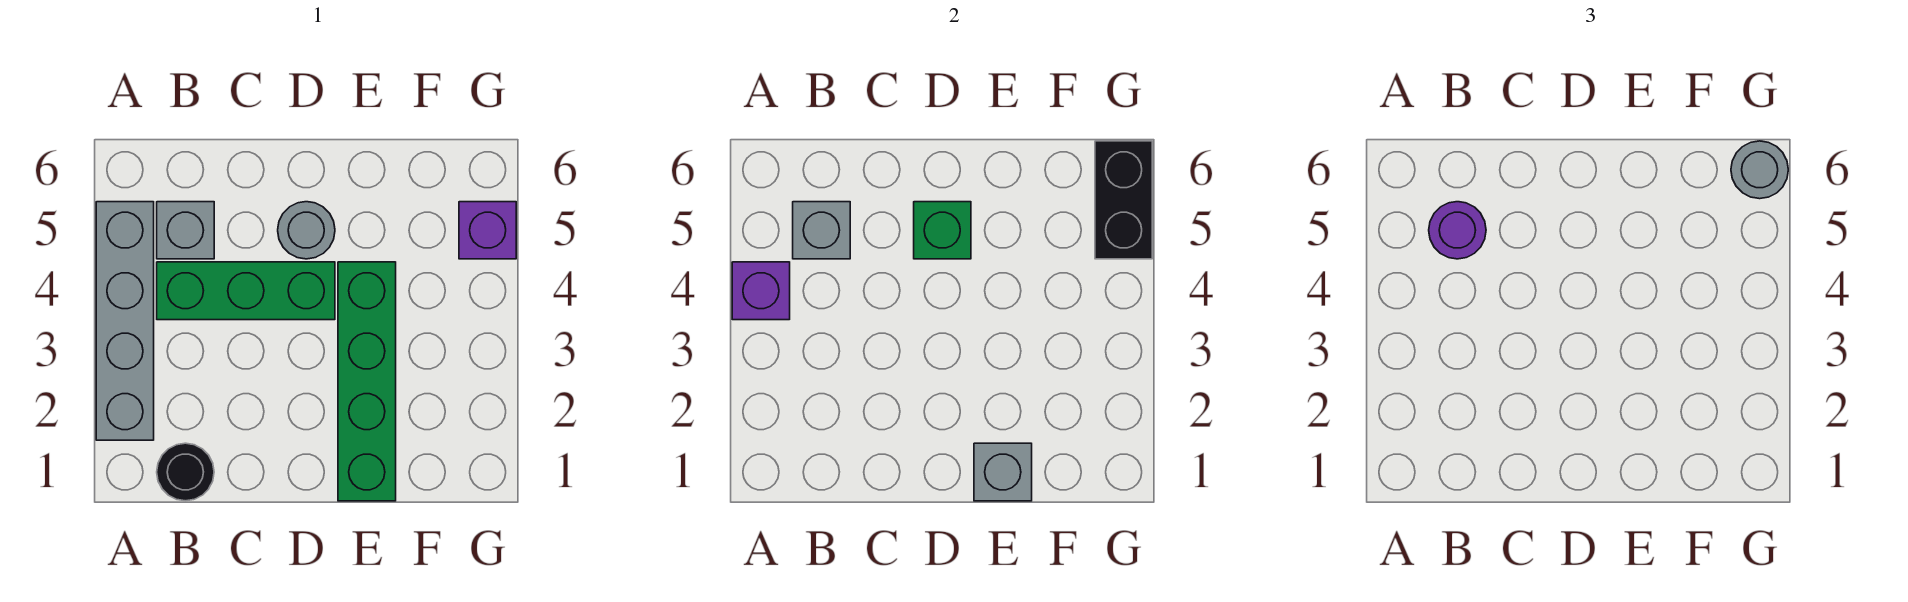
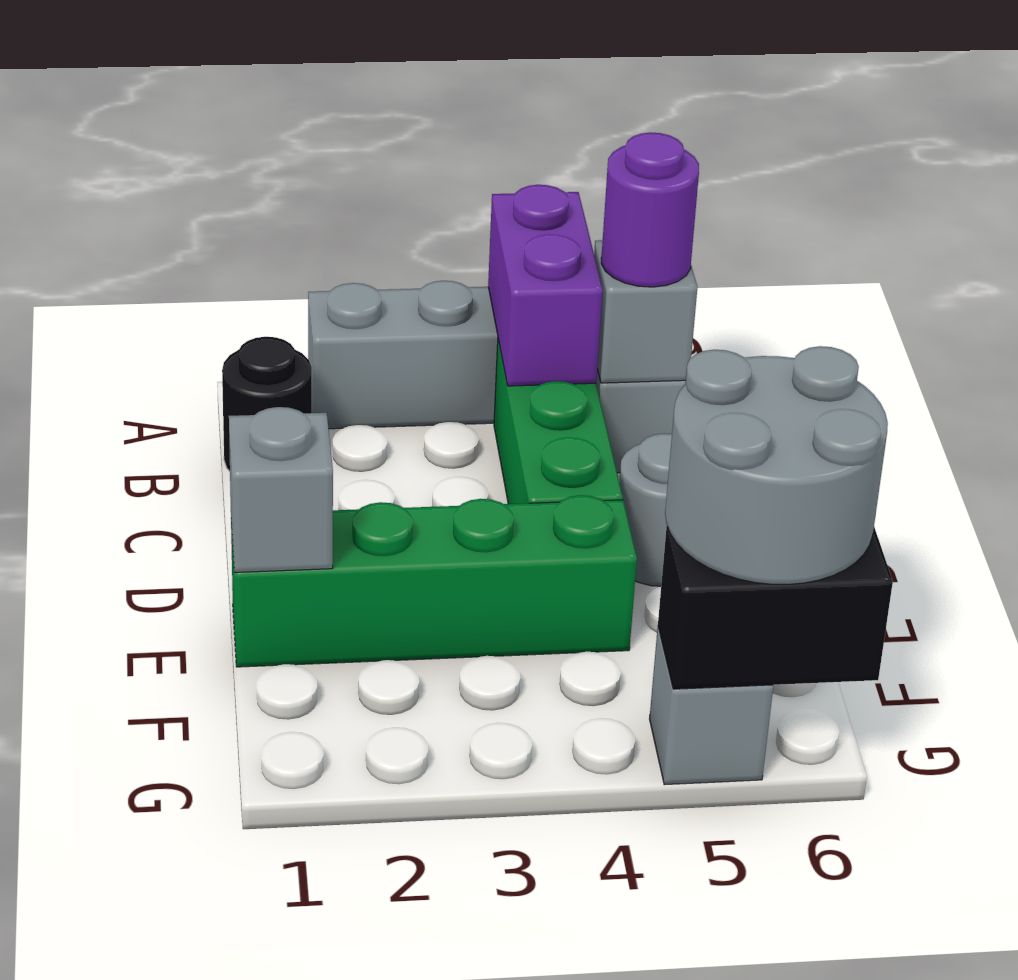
purple brick A4 level 2 -> purple brick A4:B4 level 2
green brick D5 level 2 -> none
purple brick G5 level 1 -> grey brick G5 level 1
grey round brick G6 level 3 -> grey round brick F5:G6 level 3

